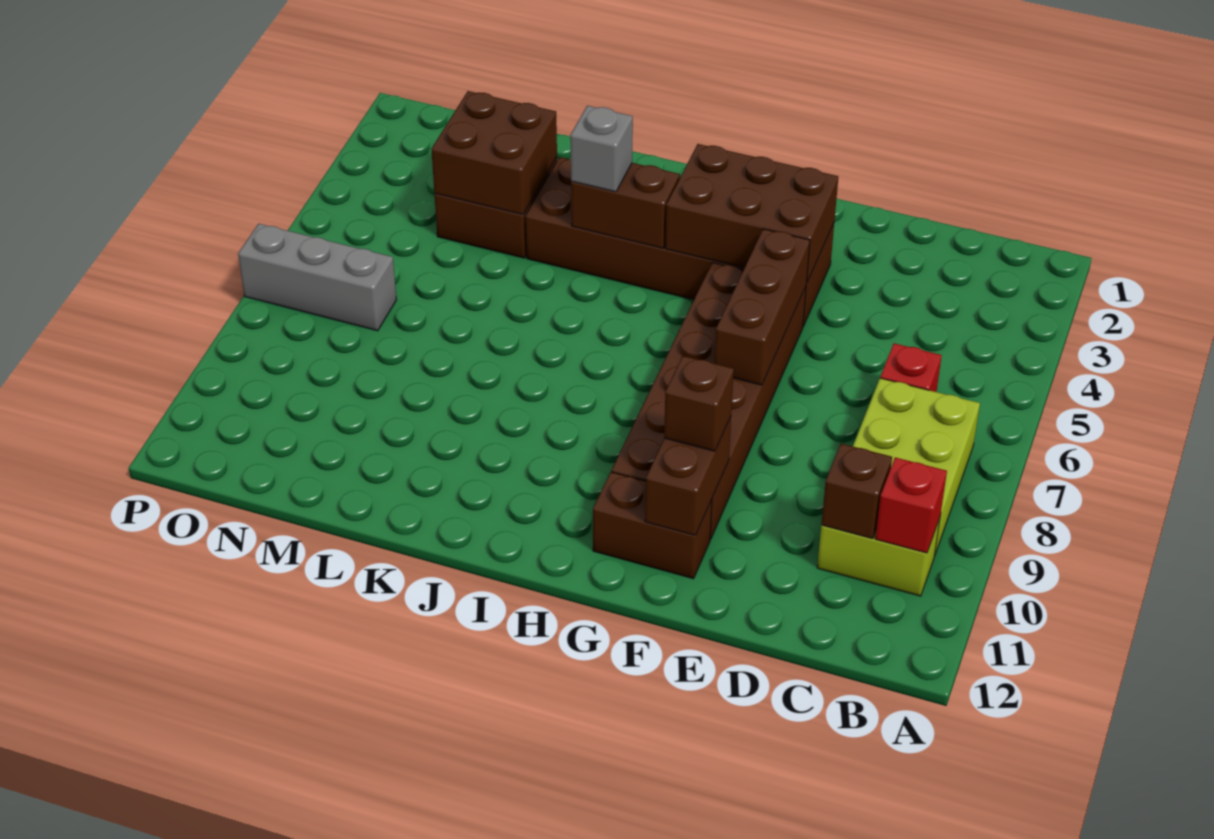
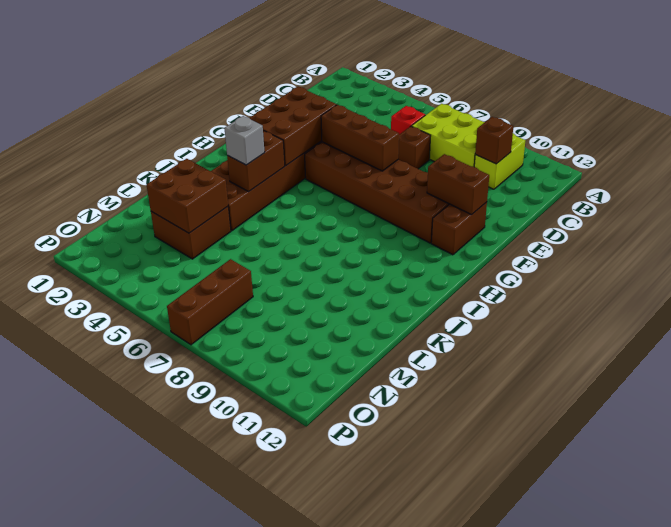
red brick B10 level 2 -> none
brown brick F10 level 3 -> brown brick D7 level 1
grey brick N7:P7 level 1 -> brown brick N7:P7 level 1

